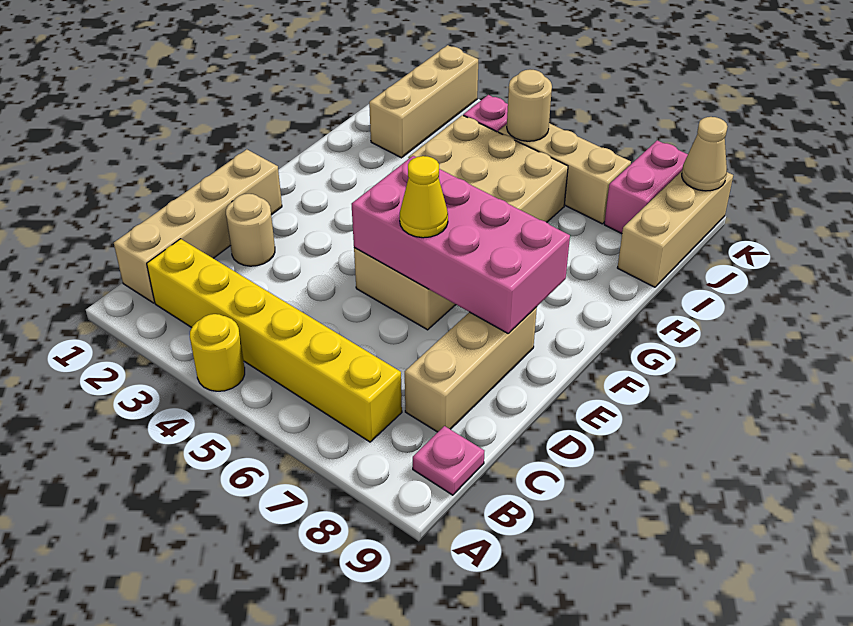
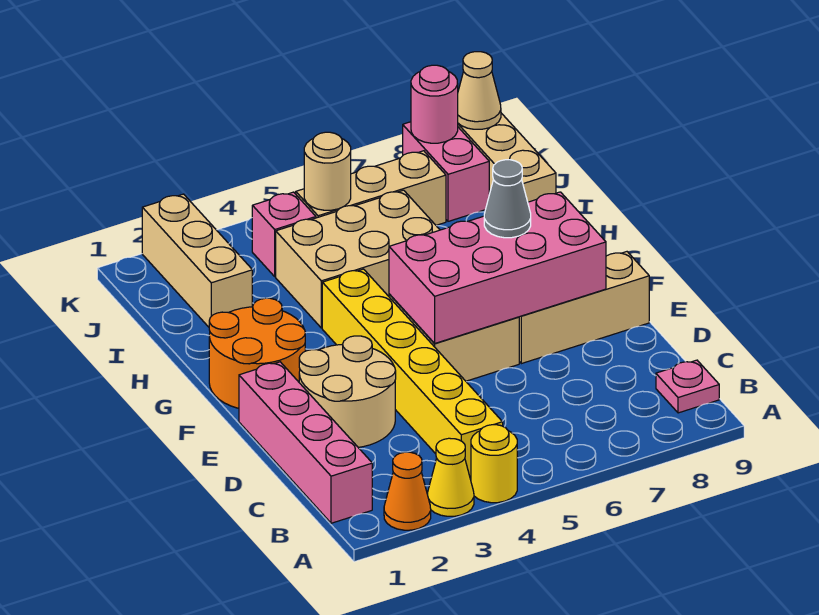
none -> orange cone A2 level 1
tan brick B1:E1 level 1 -> pink brick B1:E1 level 1
yellow brick B2:B7 level 1 -> yellow brick B4:G4 level 1
tan brick C8:E8 level 1 -> tan brick E7:E9 level 1
tan round brick D2 level 1 -> tan round brick D2:E3 level 1
yellow cone E6 level 3 -> yellow cone A3 level 1
none -> orange round brick F1:G2 level 1
none -> grey cone F7 level 3
none -> pink round brick K8 level 2

